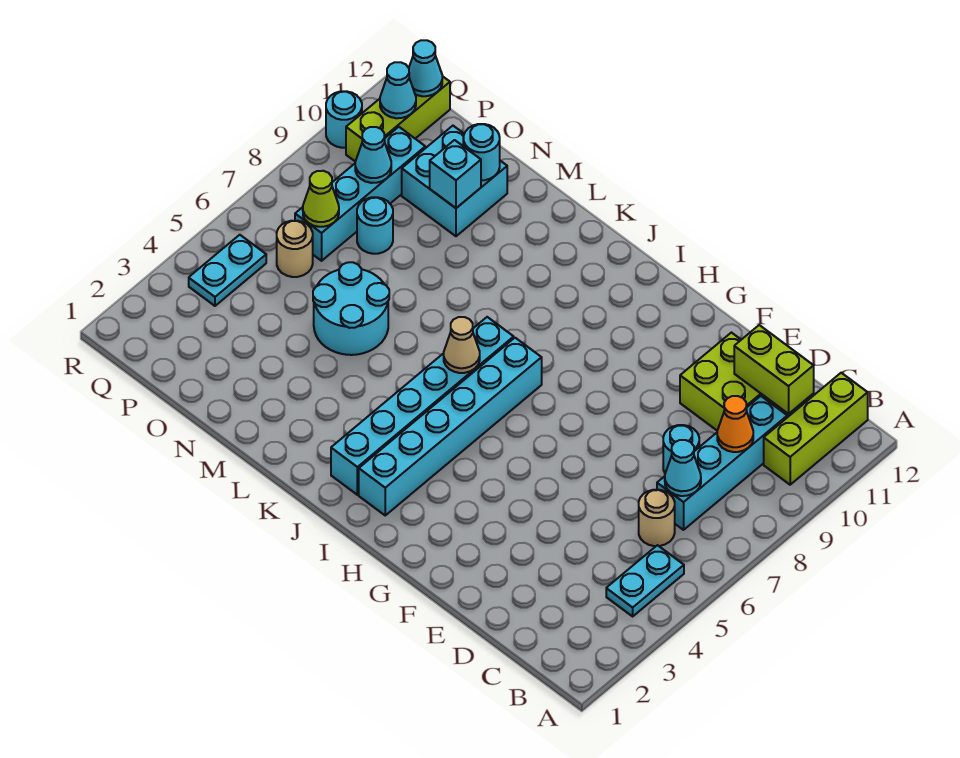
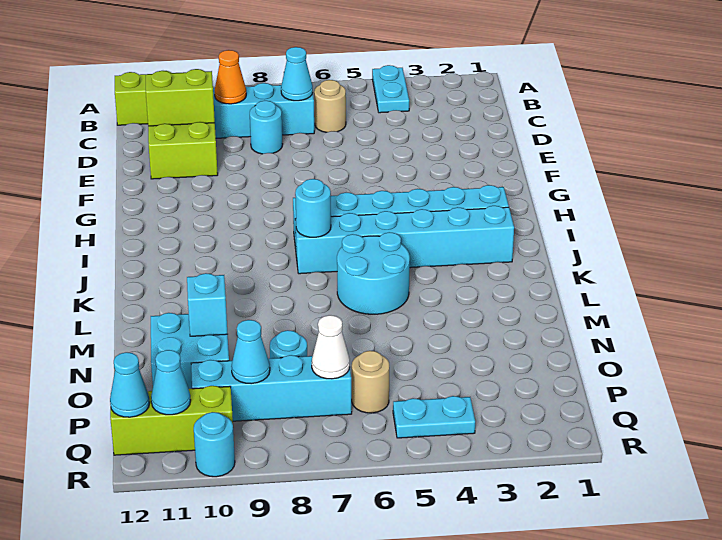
cyan plate B4:B5 level 1 -> cyan plate A4:B4 level 1
lime brick C11:D11 level 2 -> lime brick D10:D11 level 2
tan cone J6 level 2 -> none
cyan round brick M5:N6 level 1 -> cyan round brick K5:L6 level 1
cyan round brick N11 level 2 -> cyan round brick J7 level 2
lime cone P7 level 2 -> white cone P7 level 2

